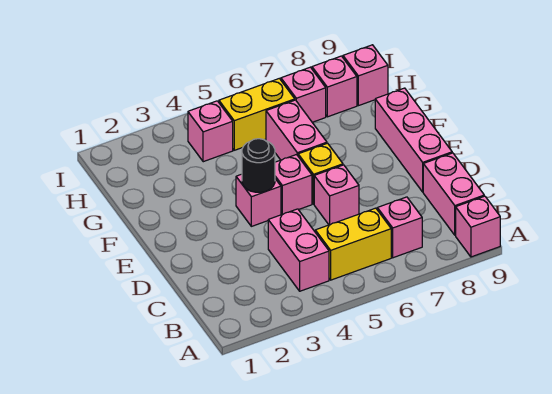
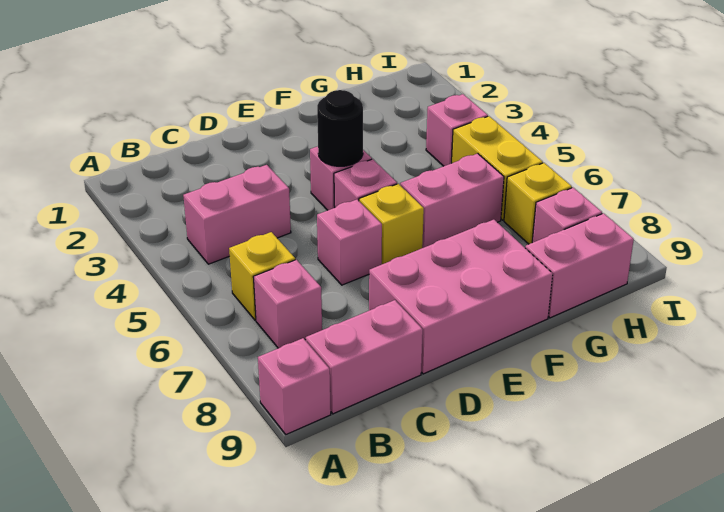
yellow brick B5:B6 level 1 -> yellow brick B6 level 1
pink brick D9:F9 level 1 -> pink brick D8:F9 level 1
pink brick H7 level 1 -> yellow brick H7 level 1
pink brick H9 level 1 -> pink brick G9:H9 level 1

